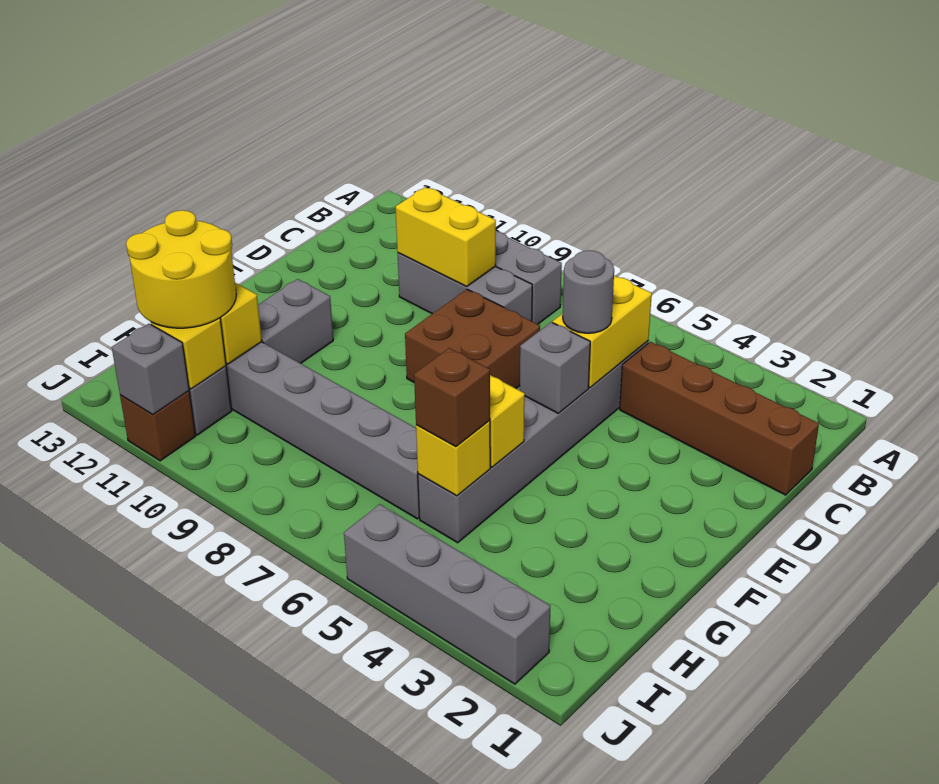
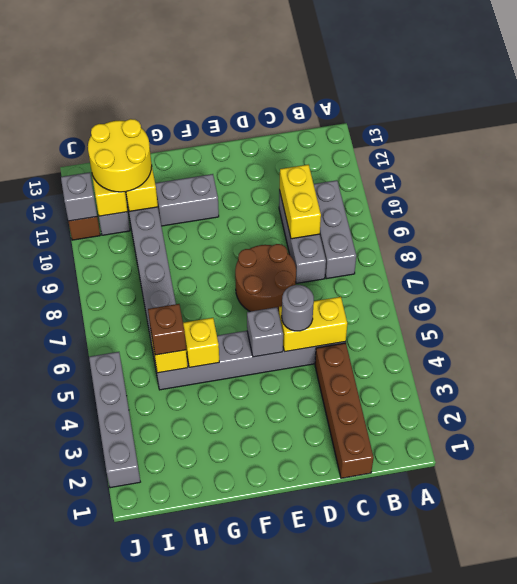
brown brick D7:E8 level 1 -> brown round brick D7:E8 level 1

